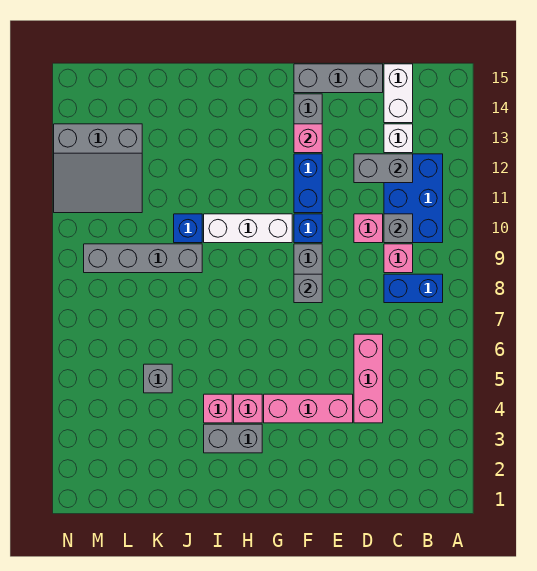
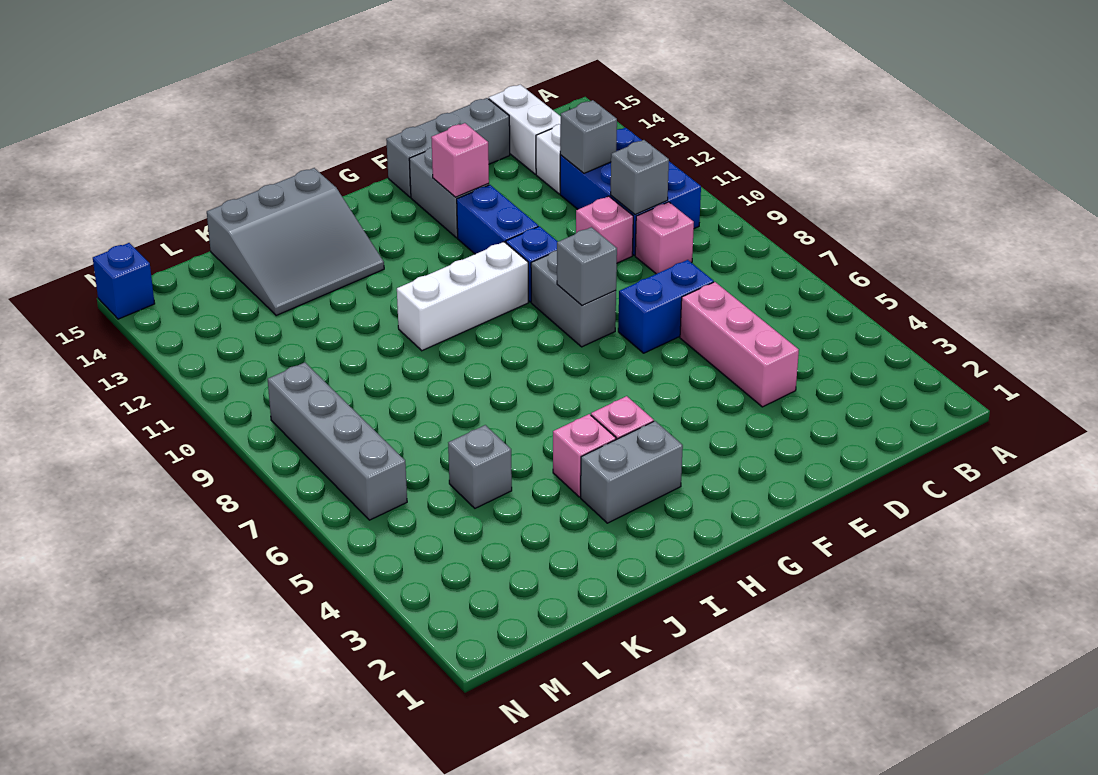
blue brick B8:C8 level 1 -> blue brick D7:E7 level 1
grey brick C12:D12 level 2 -> grey brick C12 level 2
pink brick E4:G4 level 1 -> none
grey brick J9:M9 level 1 -> grey brick M6:M9 level 1
blue brick J10 level 1 -> blue brick N15 level 1
grey slope L11:N13 level 1 top 13 -> grey slope I13:K15 level 1 top 15

